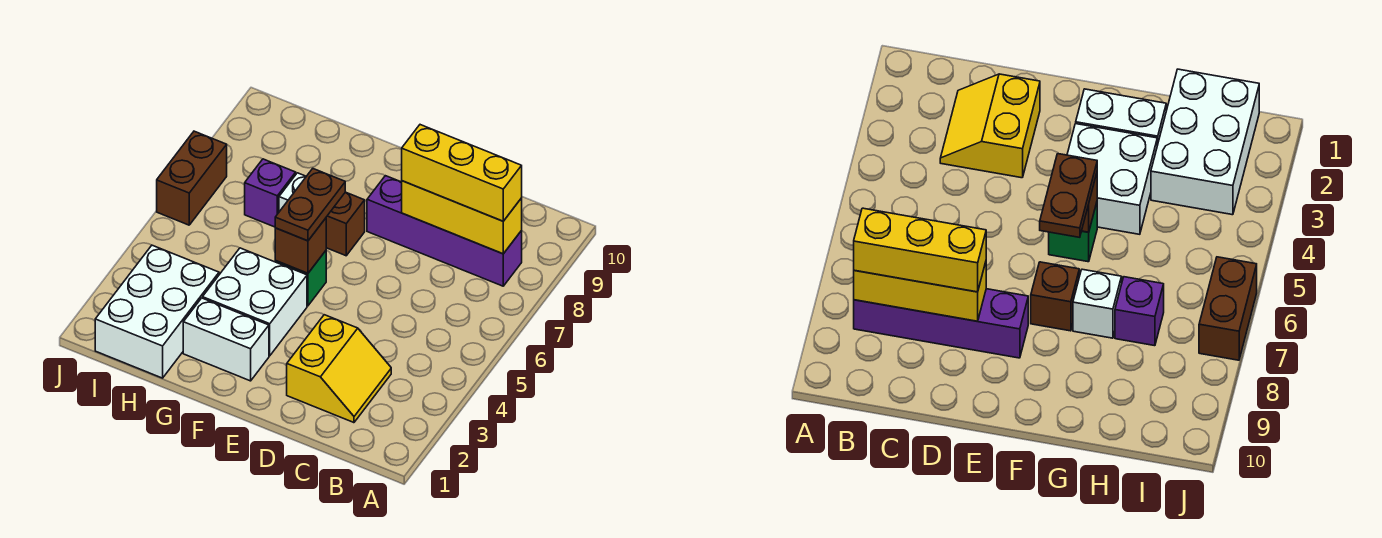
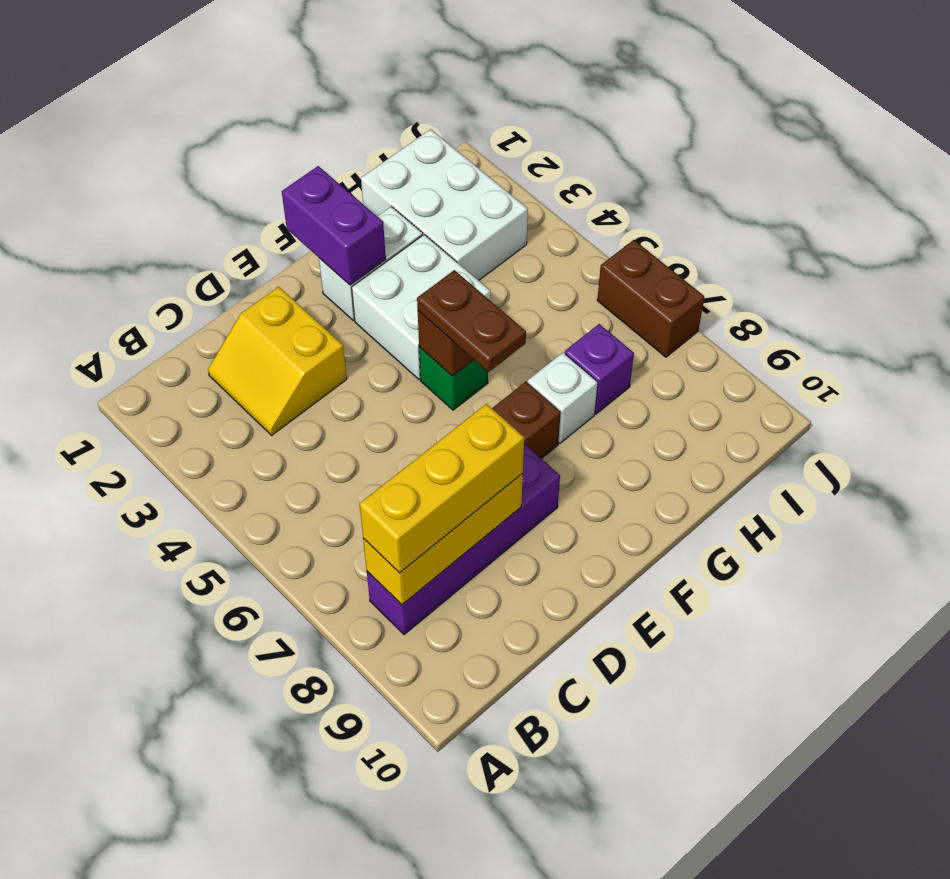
none -> purple brick F1:F2 level 2

